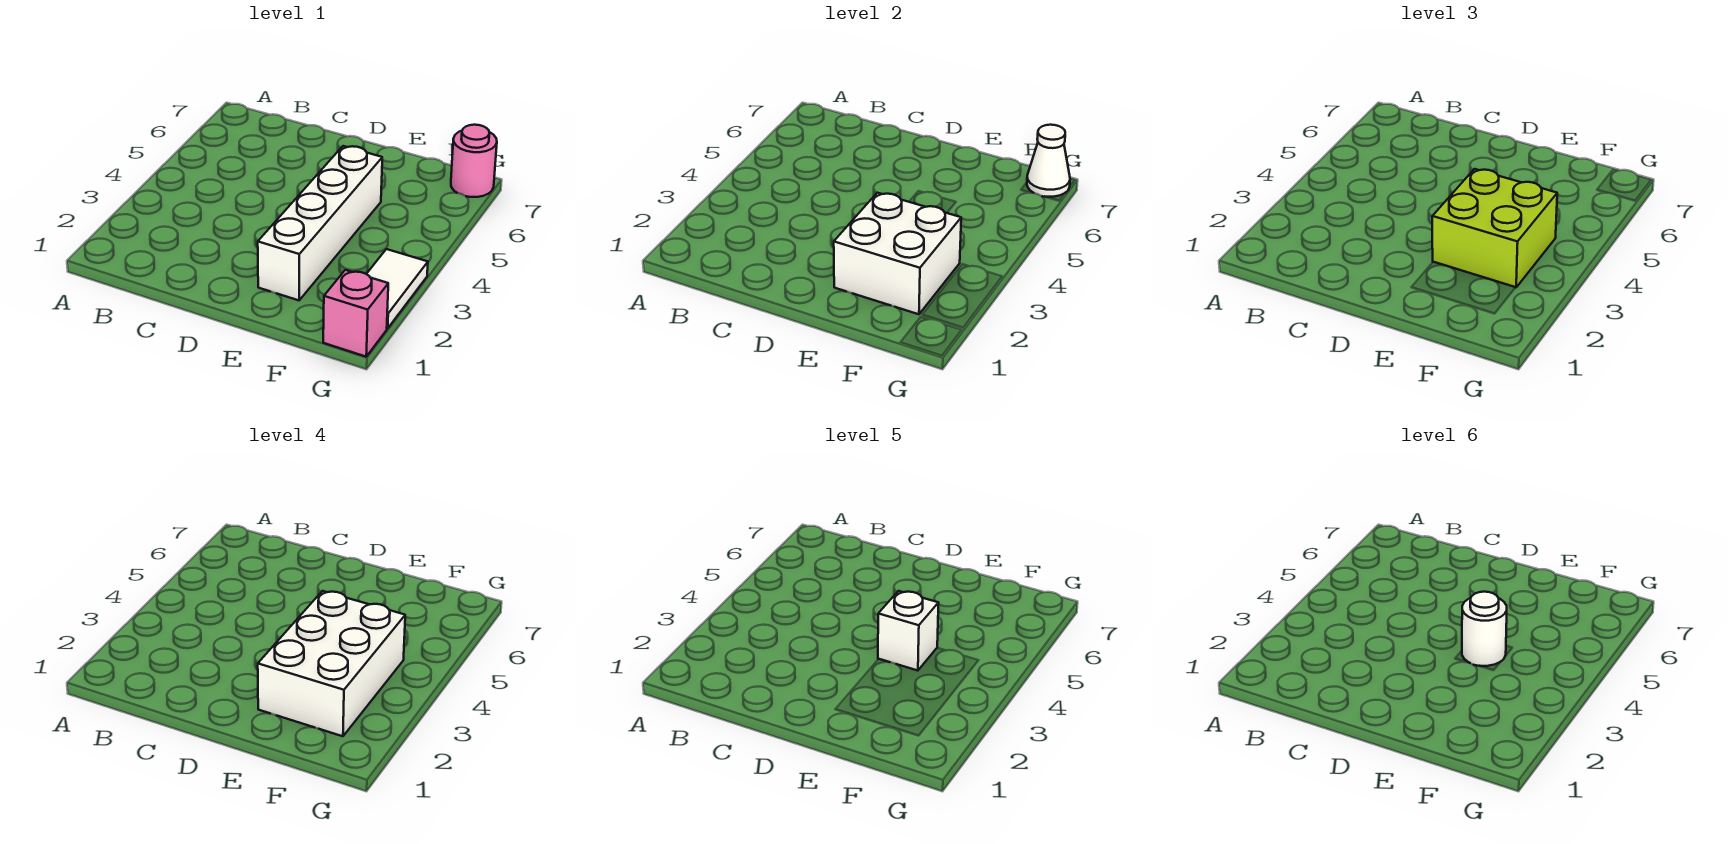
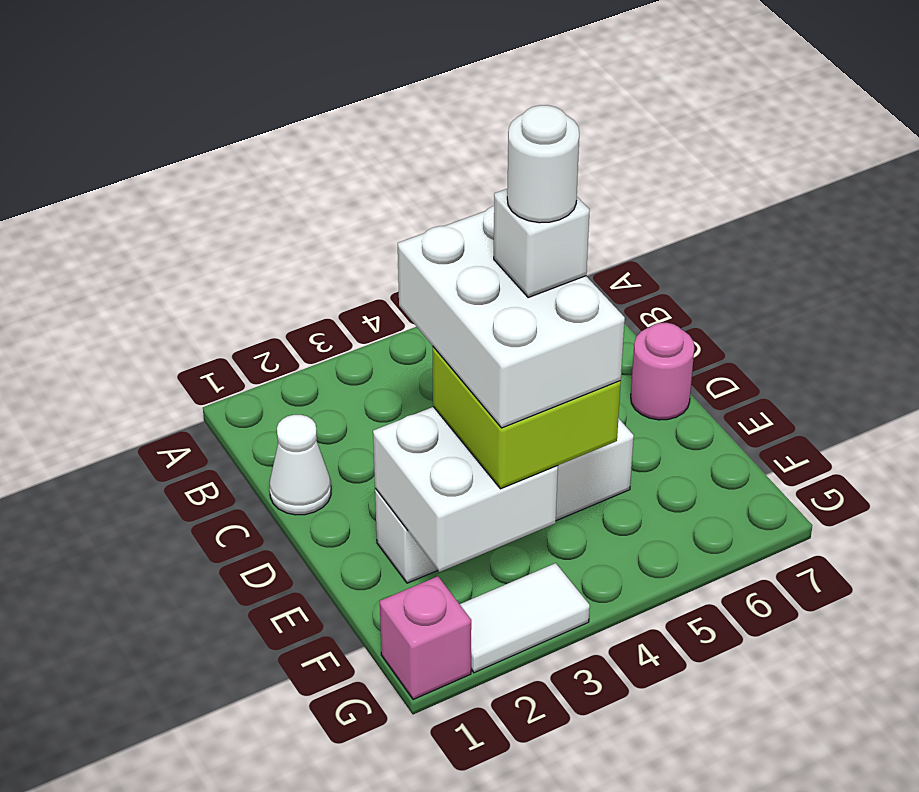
white brick E2:F4 level 4 -> white brick D3:F4 level 4
pink round brick G7 level 1 -> pink round brick D7 level 1
white cone G7 level 2 -> white cone C1 level 1

